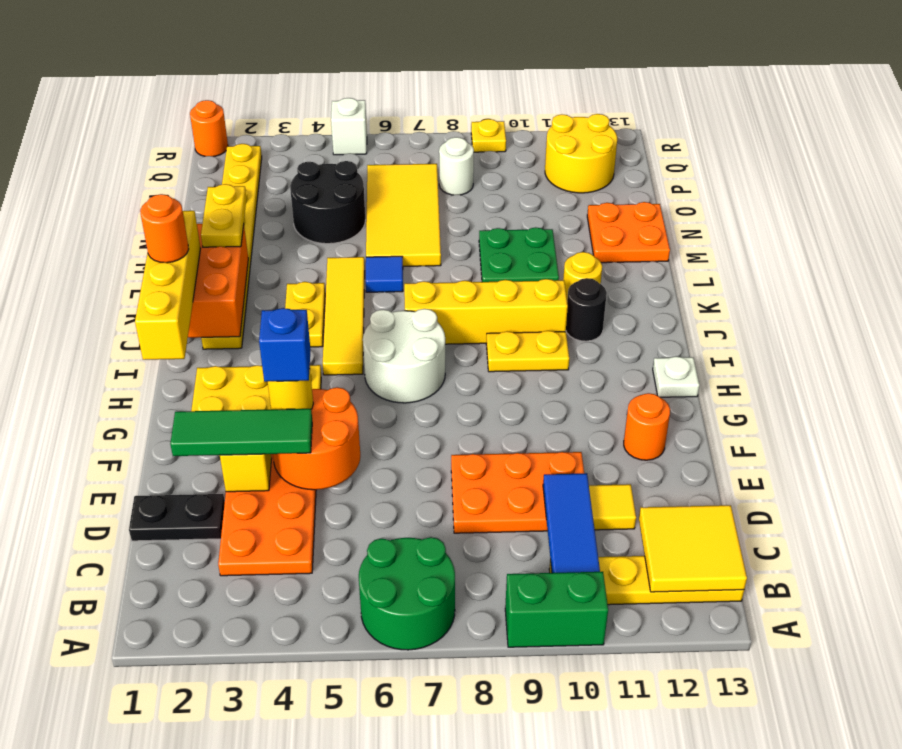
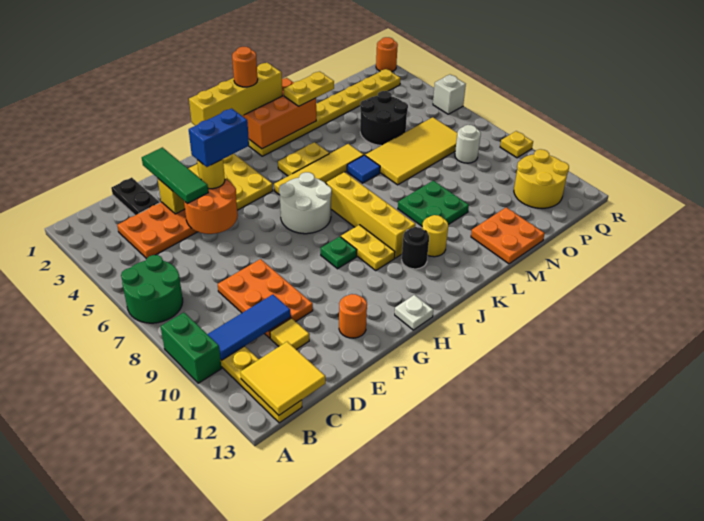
blue brick F4 level 4 -> blue brick F4:G4 level 4
none -> green plate H9 level 1

